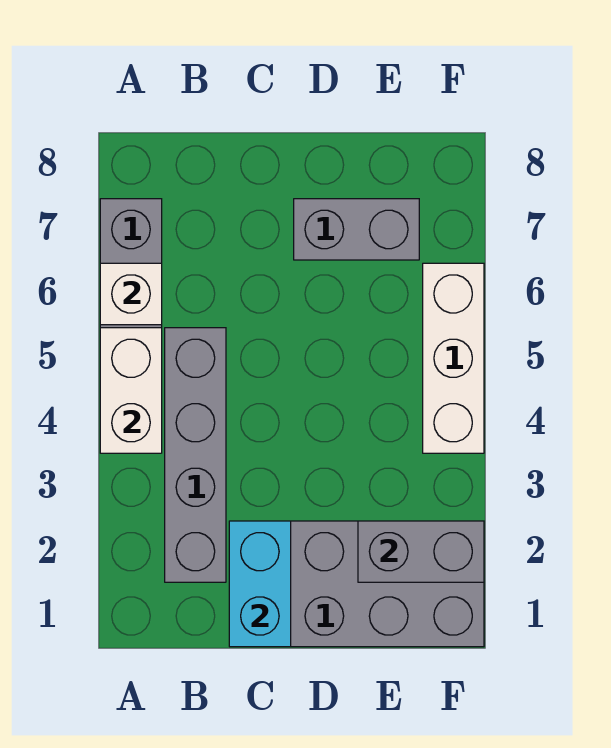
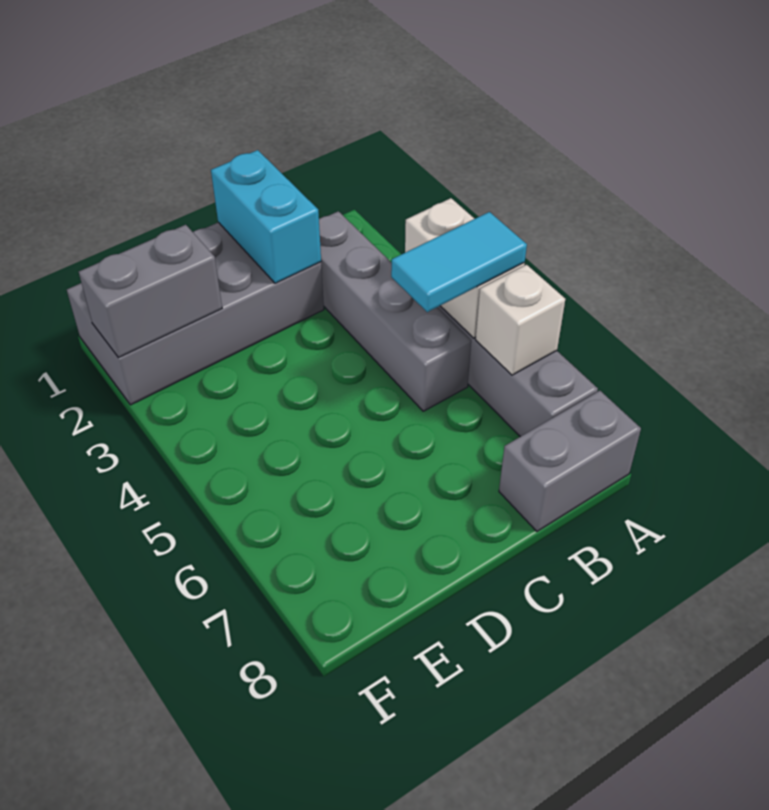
none -> cyan tile A5:B5 level 3
grey brick D7:E7 level 1 -> grey brick A8:B8 level 1
white brick F4:F6 level 1 -> none

